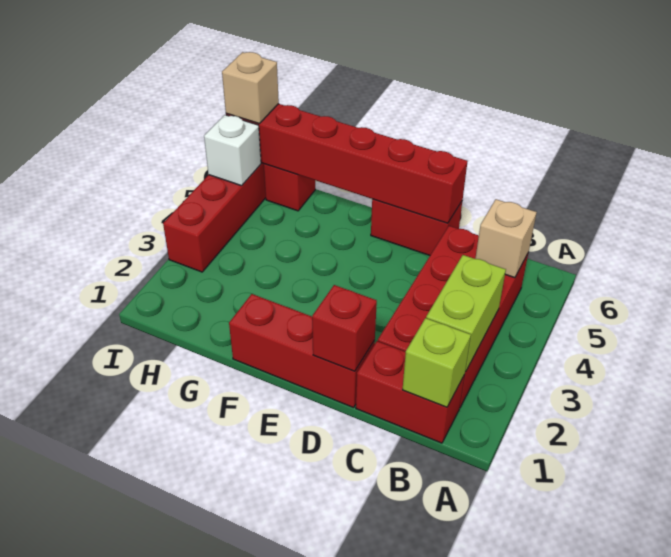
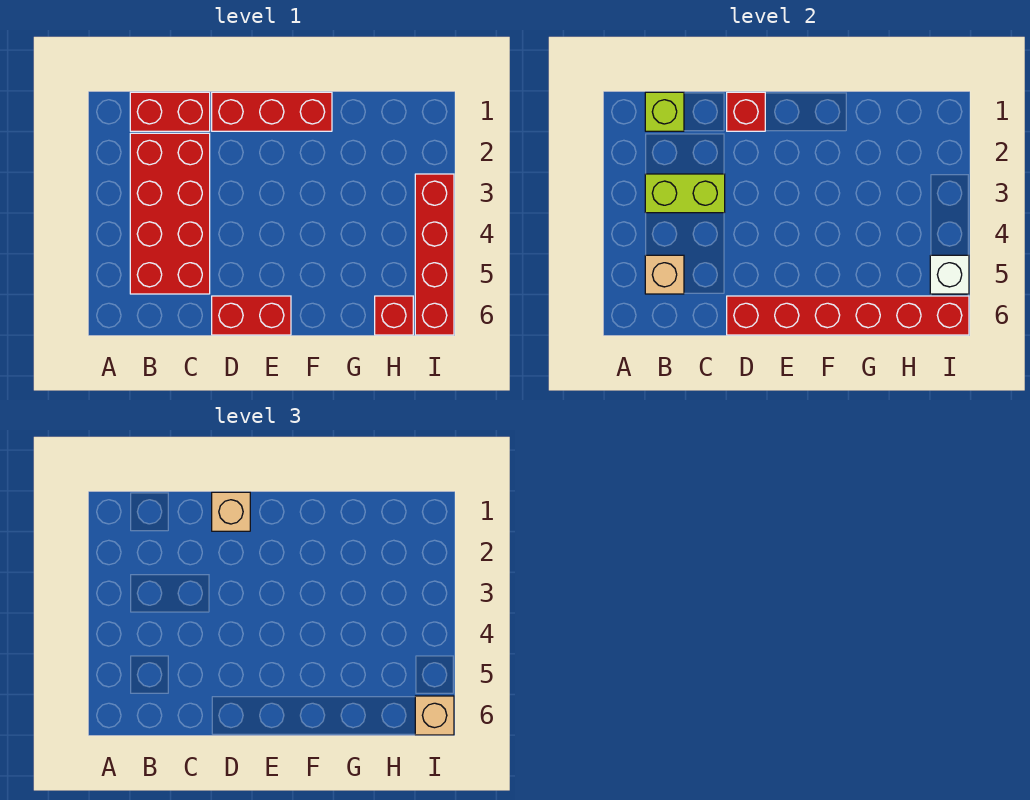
lime brick B2:B3 level 2 -> lime brick B3:C3 level 2
none -> tan brick D1 level 3

